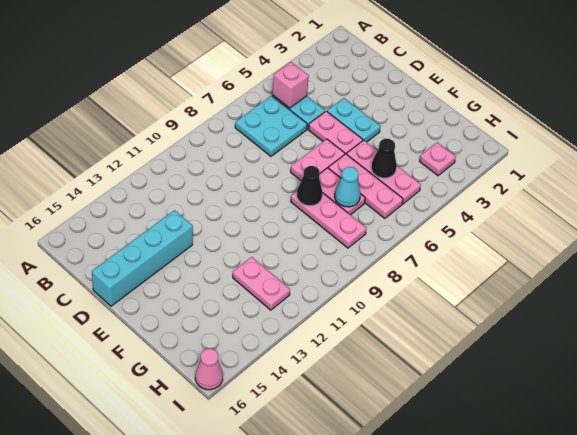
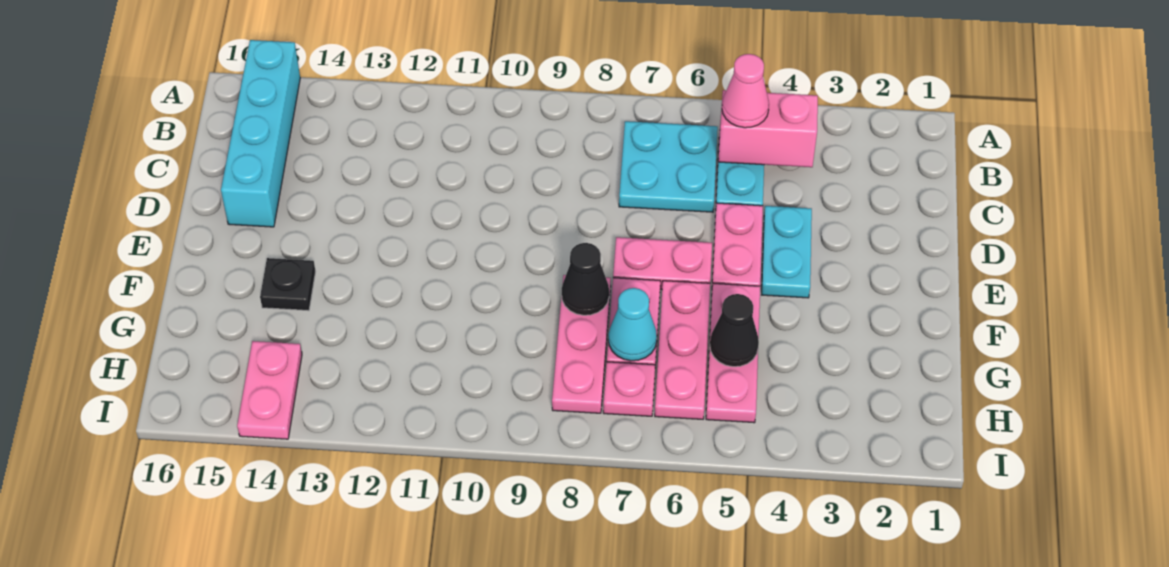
pink brick B5 level 2 -> pink brick B4:B5 level 2
cyan brick D13:D16 level 1 -> cyan brick A15:D15 level 1
none -> black plate F14 level 1
pink plate G12:H12 level 1 -> pink plate H14:I14 level 1
pink plate H3 level 1 -> pink plate H7 level 1
pink cone I16 level 1 -> pink cone B5 level 3

